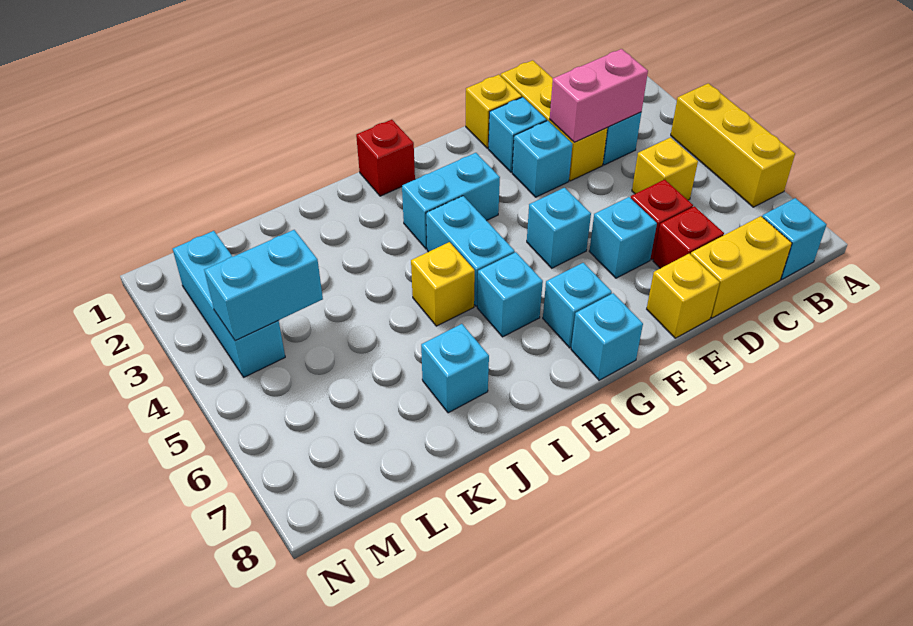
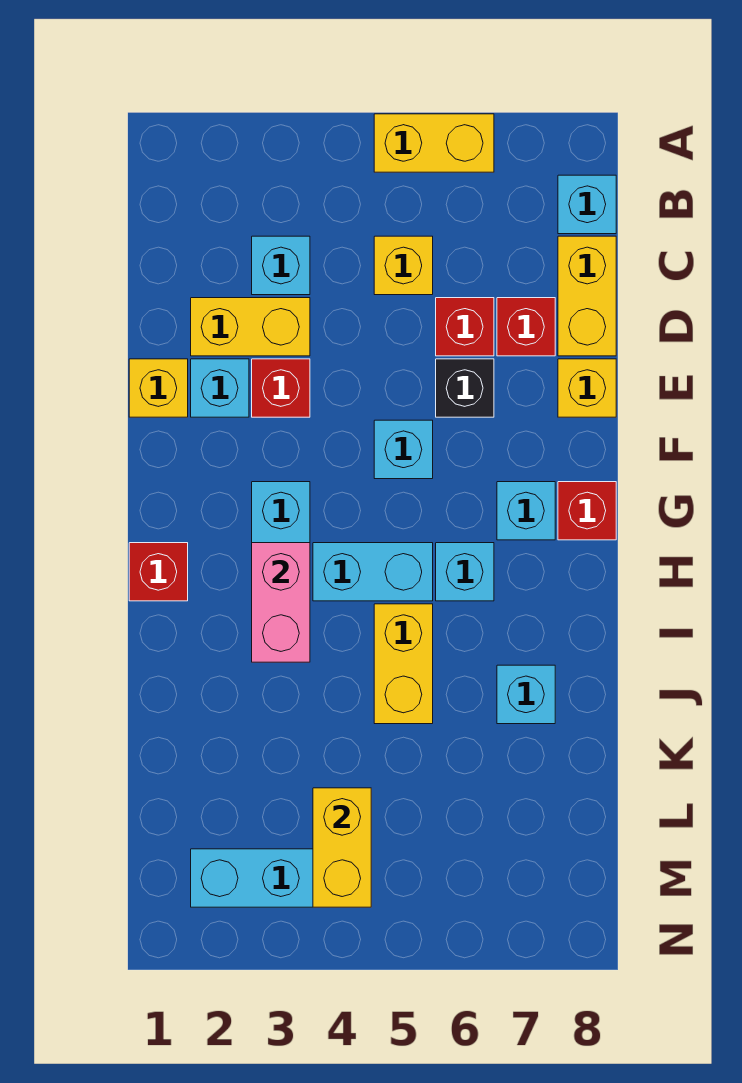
yellow brick A4:A6 level 1 -> yellow brick A5:A6 level 1
pink brick C3:D3 level 2 -> pink brick H3:I3 level 2
yellow brick D1:D3 level 1 -> yellow brick D2:D3 level 1
cyan brick E3 level 1 -> red brick E3 level 1
cyan brick E6 level 1 -> black brick E6 level 1
cyan brick G8 level 1 -> red brick G8 level 1
yellow brick I5 level 1 -> yellow brick I5:J5 level 1
cyan brick L4:M4 level 2 -> yellow brick L4:M4 level 2

